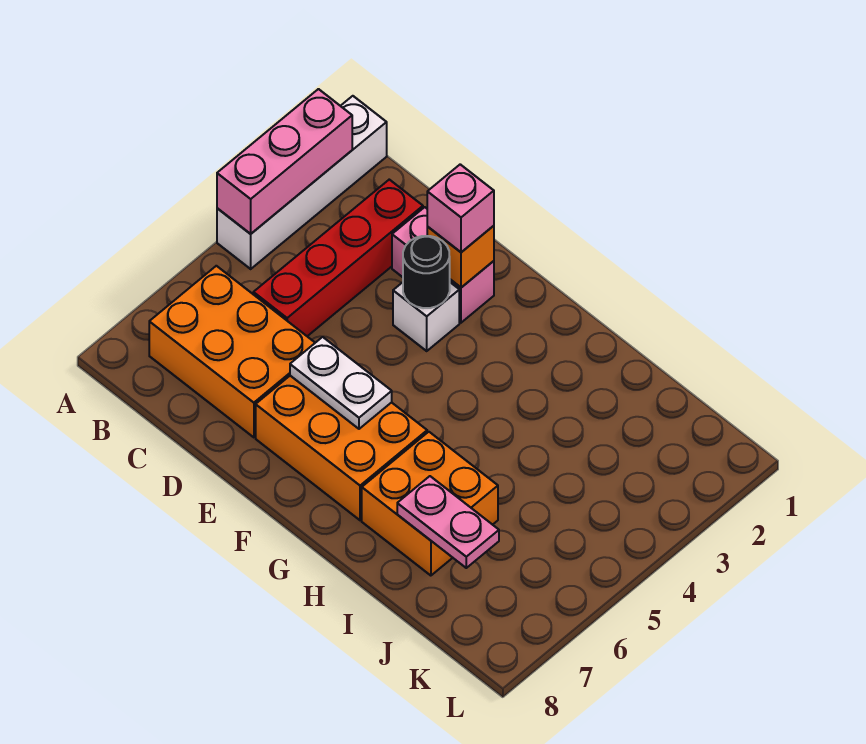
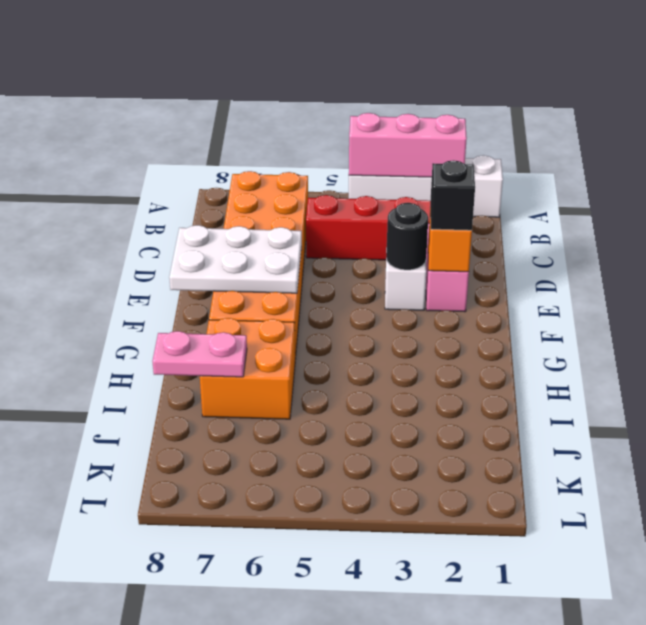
pink brick E2 level 3 -> black brick E2 level 3
white plate E6:F6 level 2 -> white plate E6:F8 level 2
pink plate I7:J7 level 2 -> pink plate I7:I8 level 2

